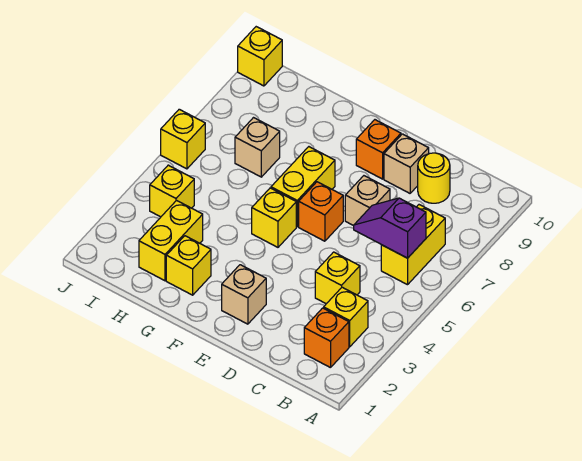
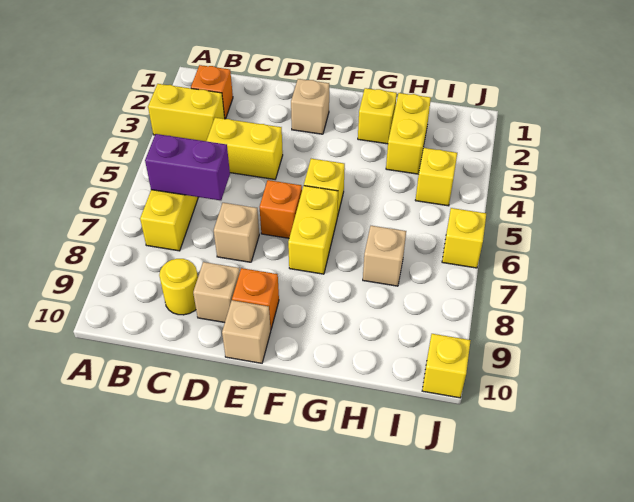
yellow brick B3 level 1 -> yellow brick A3:B3 level 1
purple slope B6:C6 level 2 top B -> purple brick B6:C6 level 2
yellow brick C4 level 1 -> yellow brick C4:D4 level 1
none -> tan brick E10 level 1

